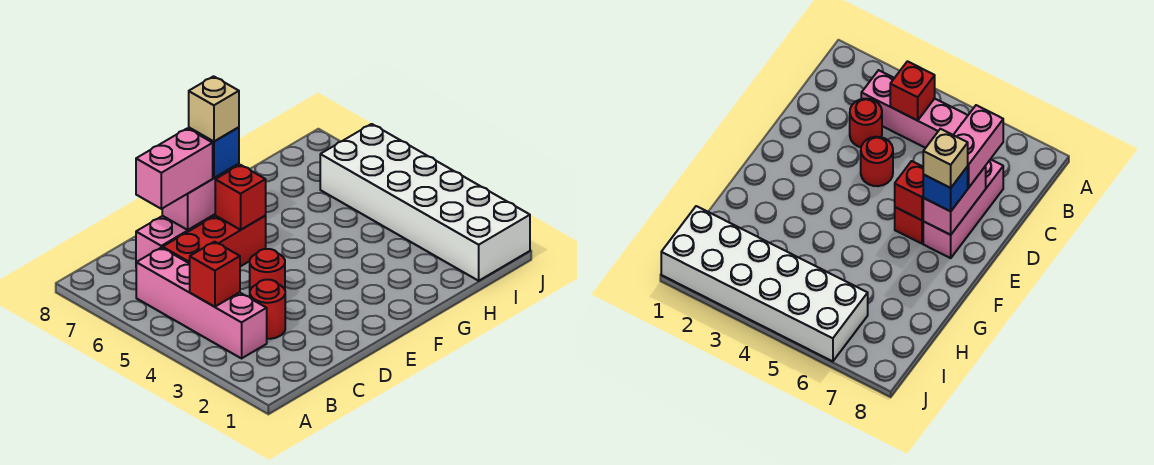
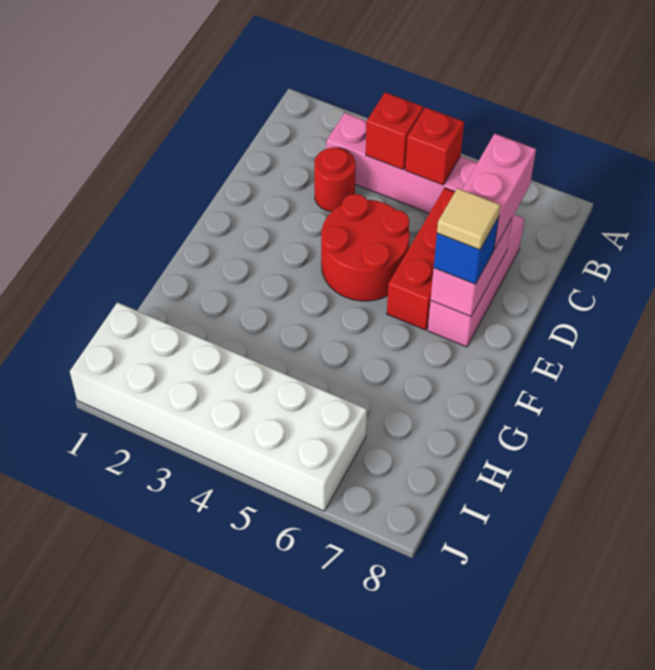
red round brick D4 level 1 -> red round brick D4:E5 level 1
red brick E6 level 2 -> red brick B5 level 2
tan brick E7 level 4 -> tan tile E7 level 4

